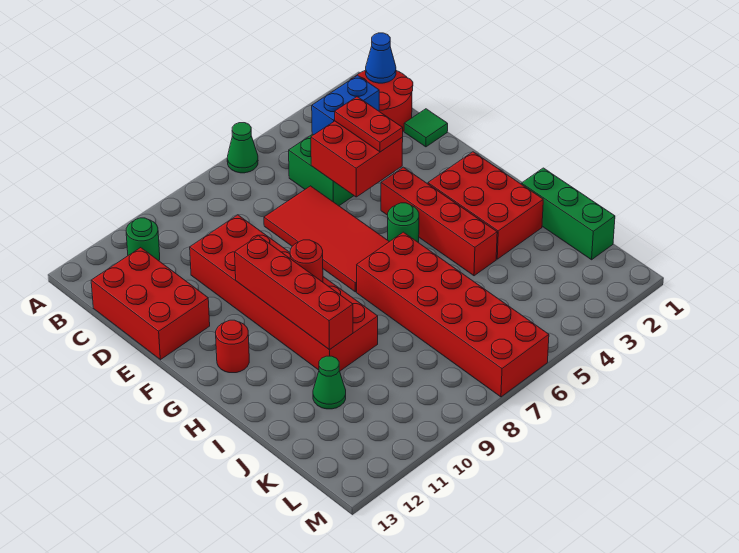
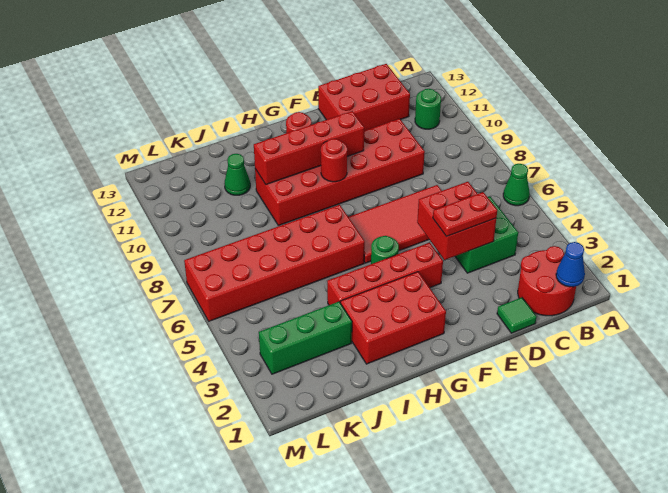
blue brick C3:C4 level 2 -> none
green brick I1:K1 level 1 -> green brick J3:L3 level 1

